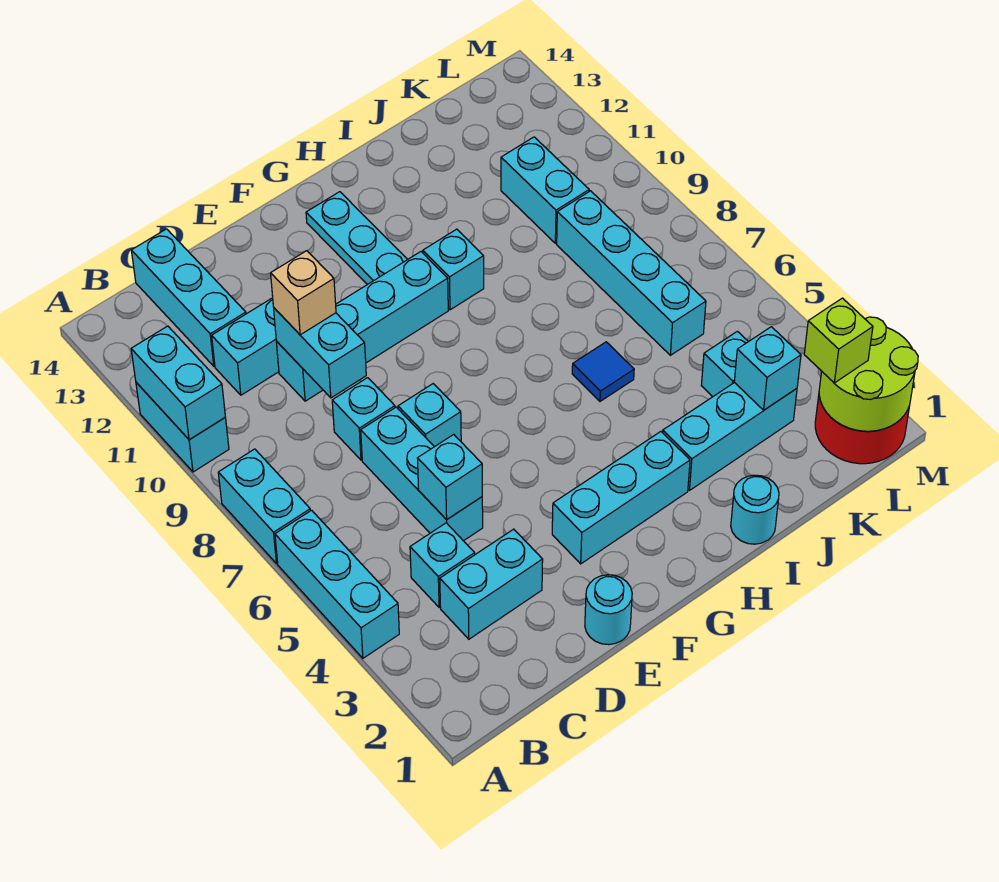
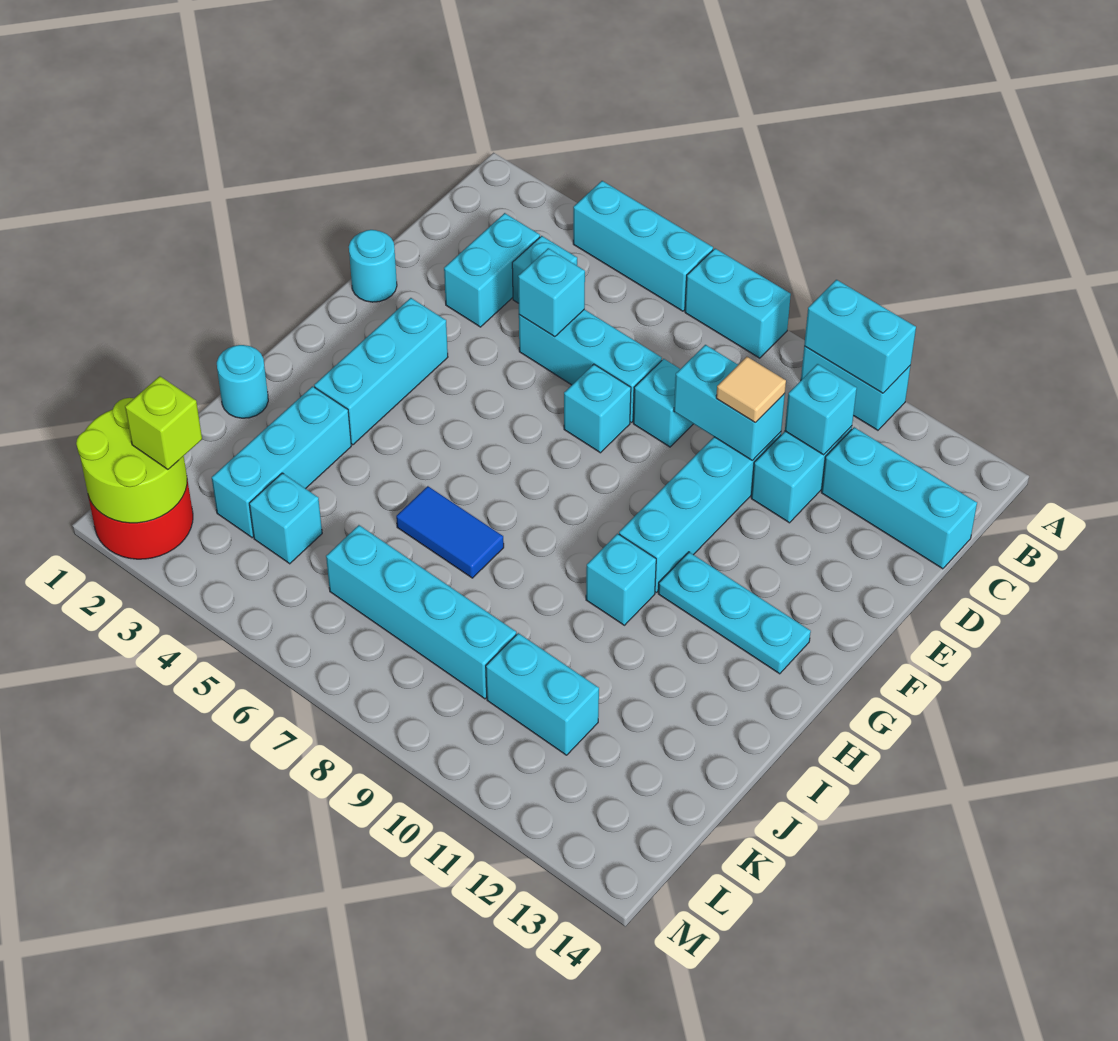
tan brick D10 level 3 -> tan tile D10 level 3
blue tile I6 level 1 -> blue tile I6:I7 level 1
cyan brick K3 level 2 -> cyan brick C11 level 2

